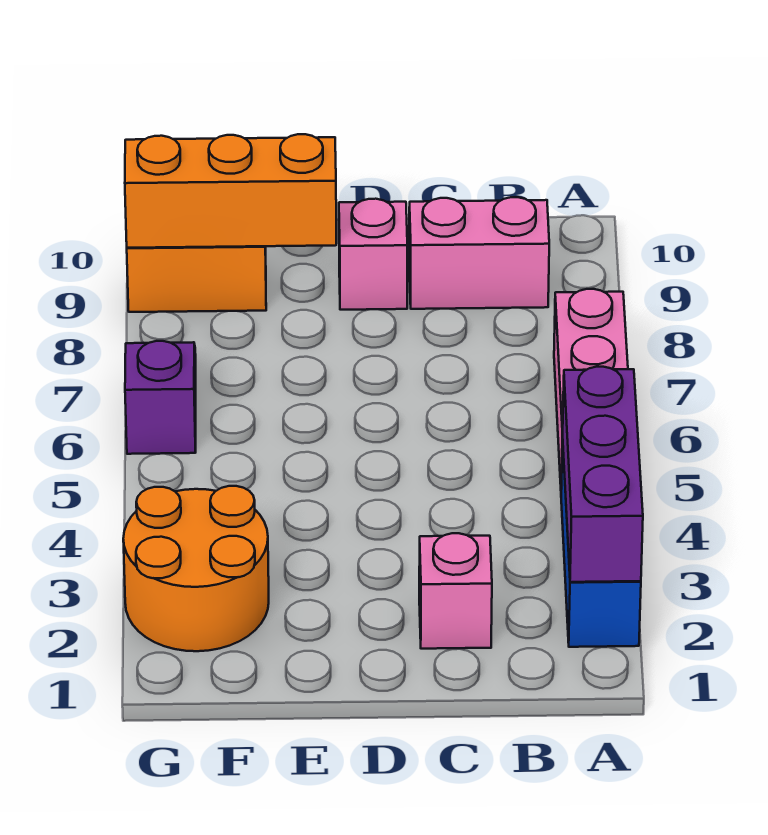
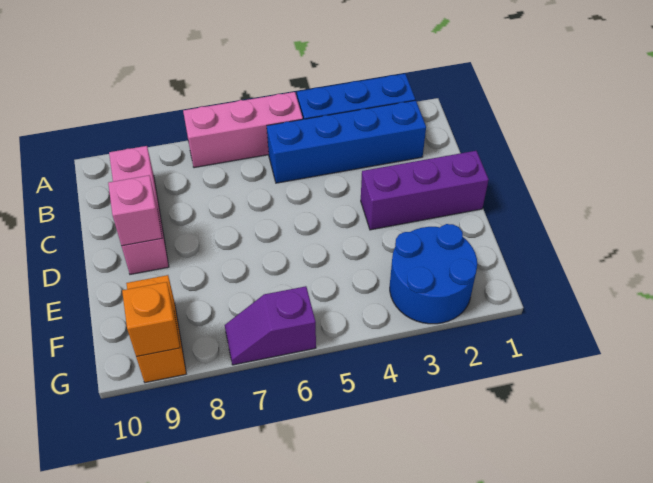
purple brick A2:A4 level 2 -> purple brick D1:D3 level 1
none -> blue brick B2:B5 level 1
pink brick C2 level 1 -> pink brick D9 level 2
orange brick E9:G9 level 2 -> orange brick G9 level 2
orange round brick F2:G3 level 1 -> blue round brick F2:G3 level 1

